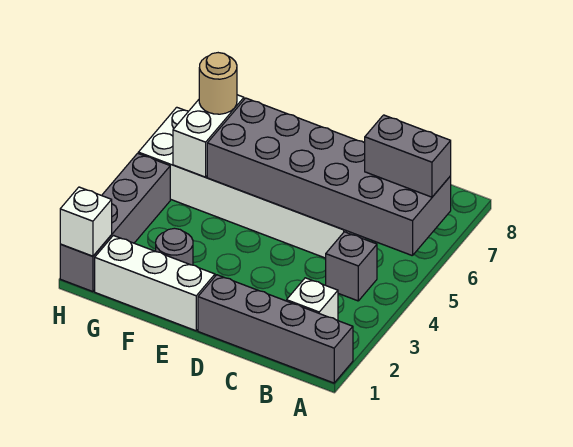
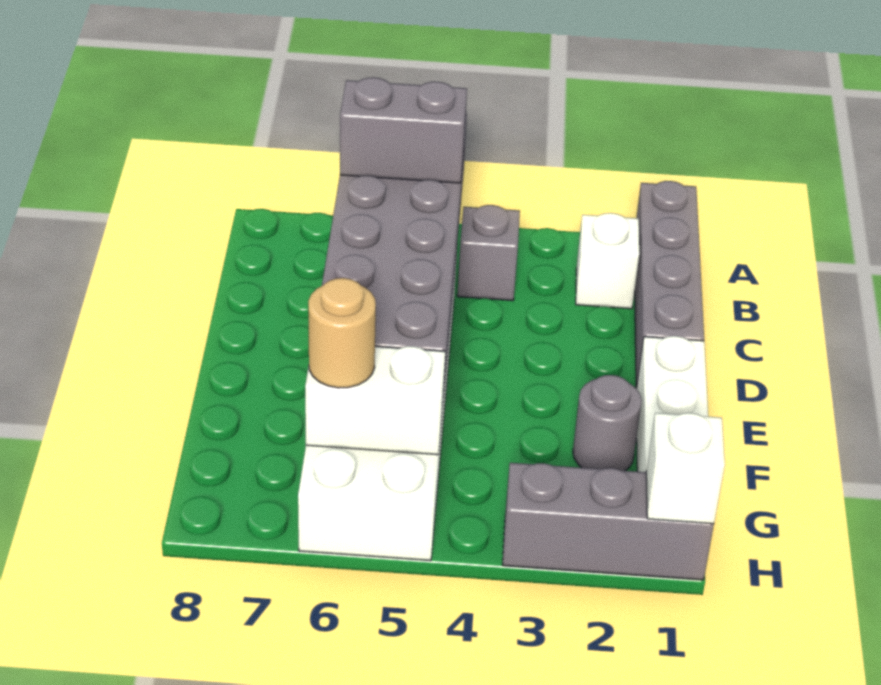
grey brick A6:B6 level 3 -> grey brick B5:B6 level 3
grey brick H1:H4 level 1 -> grey brick H1:H3 level 1

